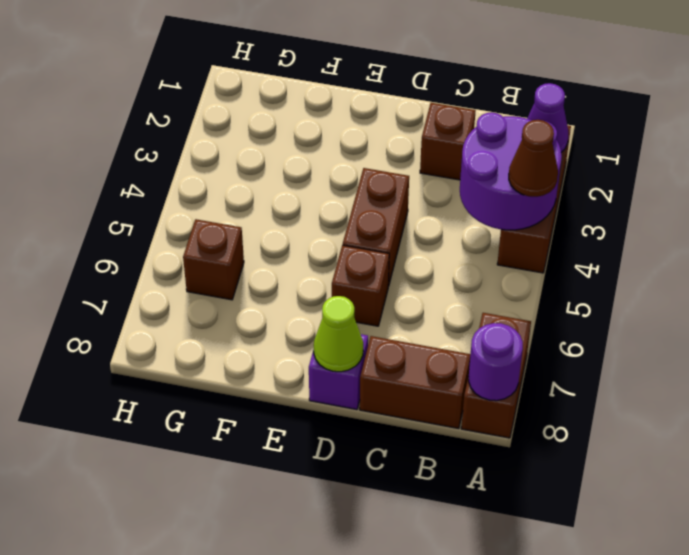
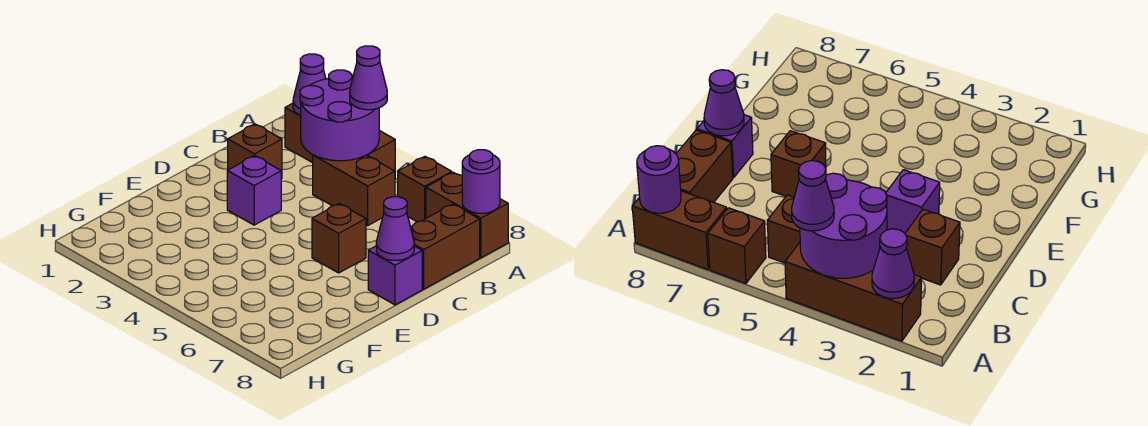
brown cone A4 level 3 -> purple cone A4 level 3
none -> purple brick D3 level 1
brown brick D4:D5 level 1 -> brown brick B4:B5 level 1
lime cone D8 level 2 -> purple cone D8 level 2
brown brick G6 level 1 -> brown brick A6 level 1

